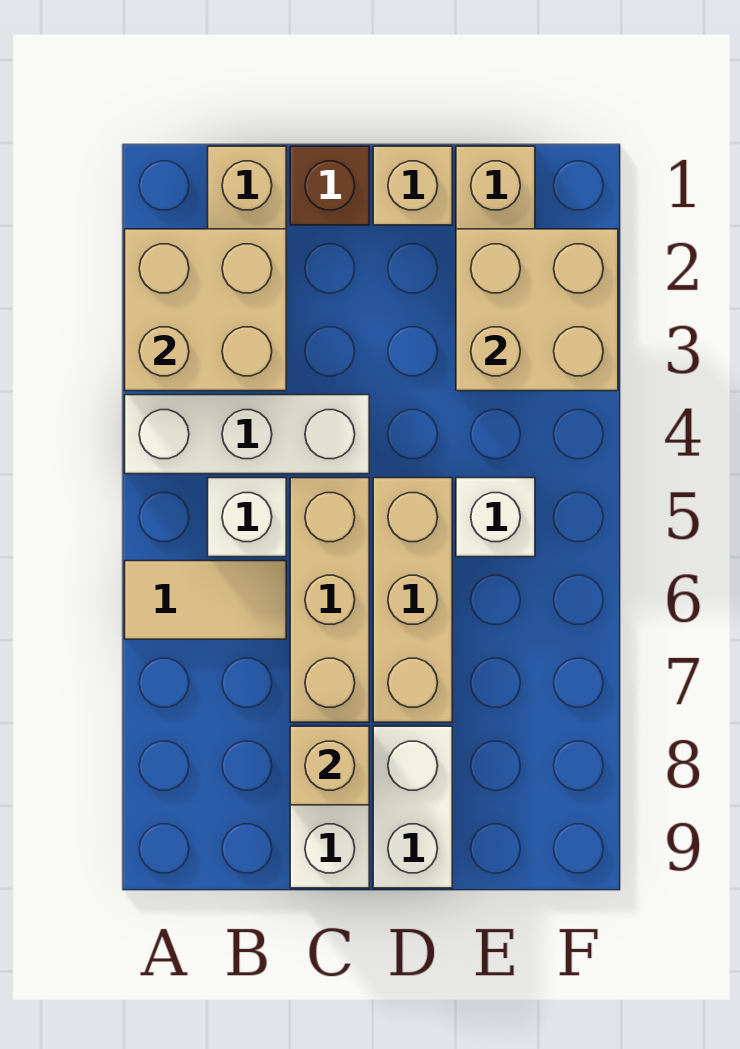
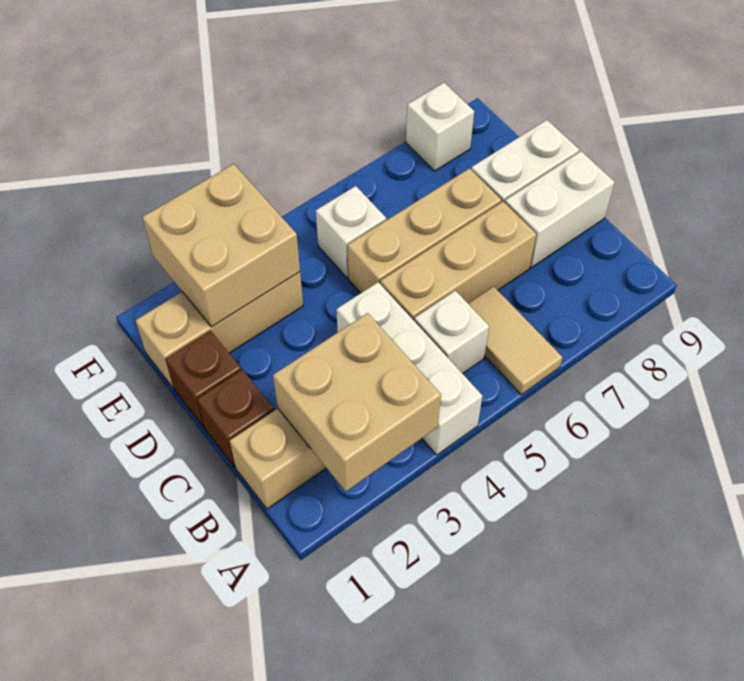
tan brick C8 level 2 -> none
tan brick D1 level 1 -> brown brick D1 level 1
none -> white brick F8 level 1

